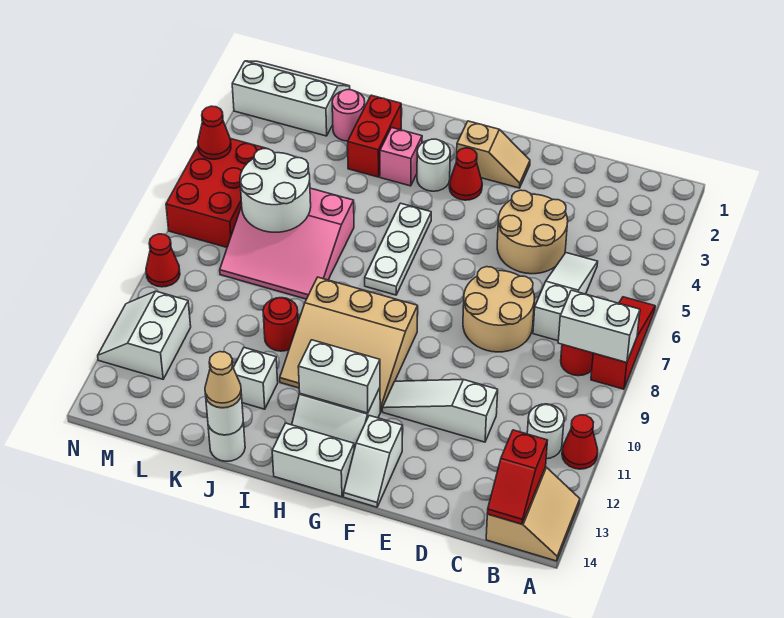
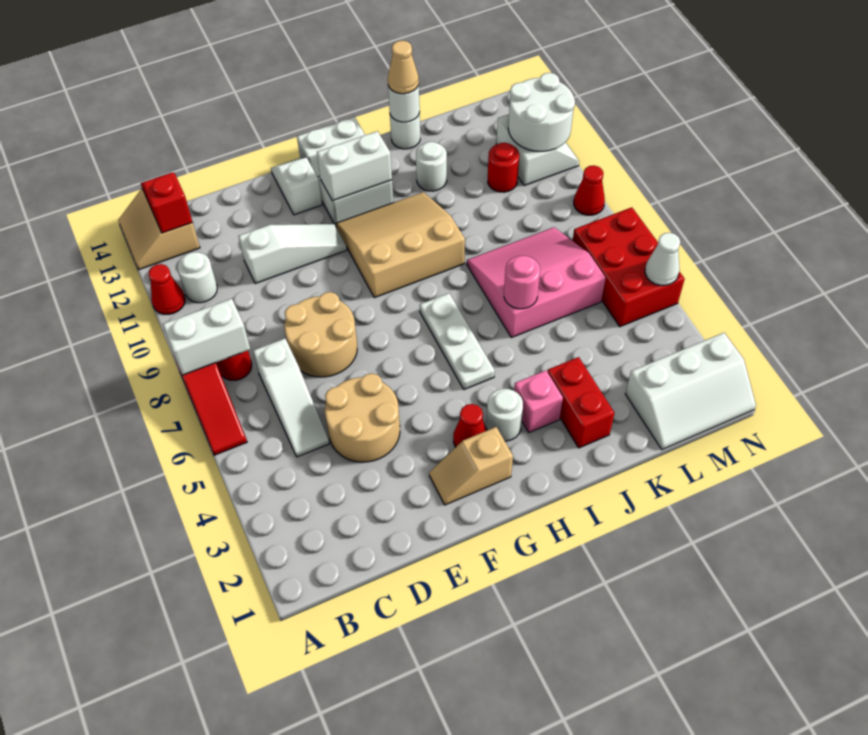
red round brick J10 level 1 -> red round brick L11 level 1
white brick J12 level 1 -> white round brick J12 level 1
pink round brick K2 level 1 -> pink round brick J6 level 2
white round brick K6:L7 level 2 -> white round brick M11:N12 level 2
red cone N5 level 2 -> white cone N5 level 2

